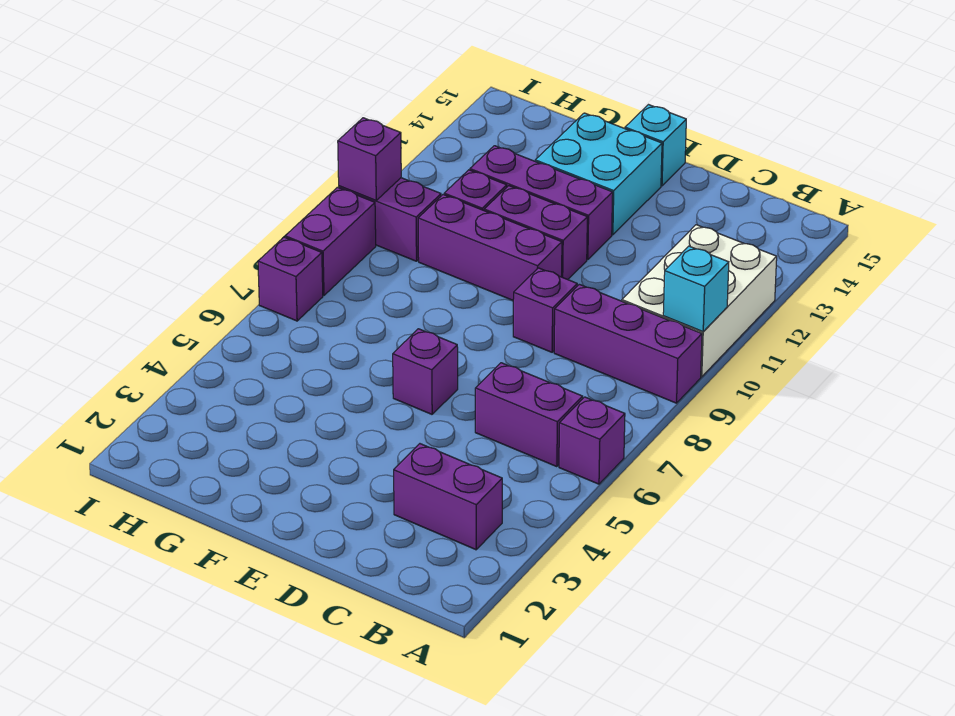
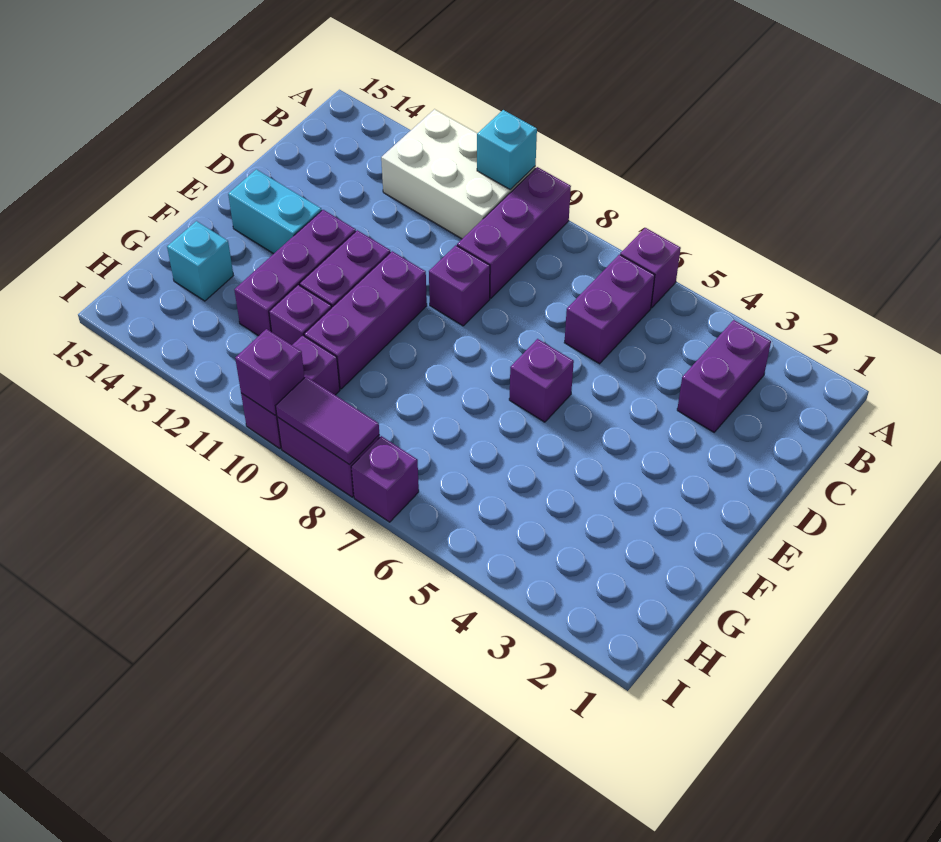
cyan brick E13:F14 level 1 -> cyan brick E13:E14 level 1
cyan brick E15 level 1 -> cyan brick G14 level 1
none -> purple tile I8:I9 level 2

